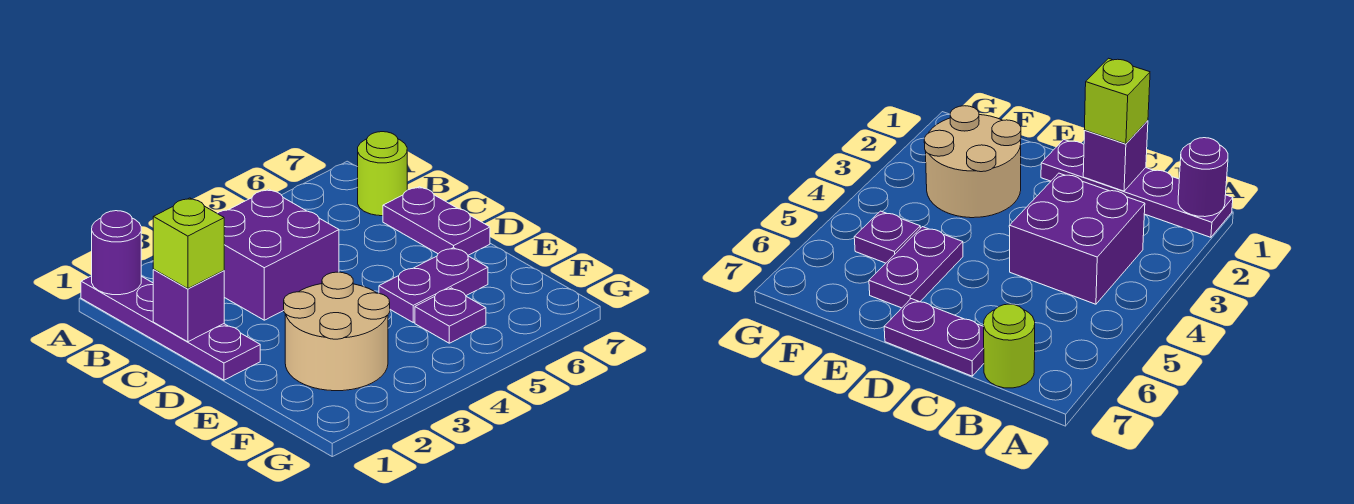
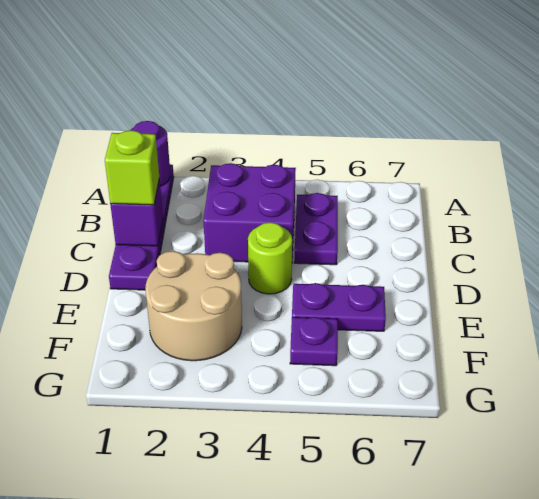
lime round brick B7 level 1 -> lime round brick D4 level 1
purple plate C7:D7 level 1 -> purple plate B5:C5 level 1

